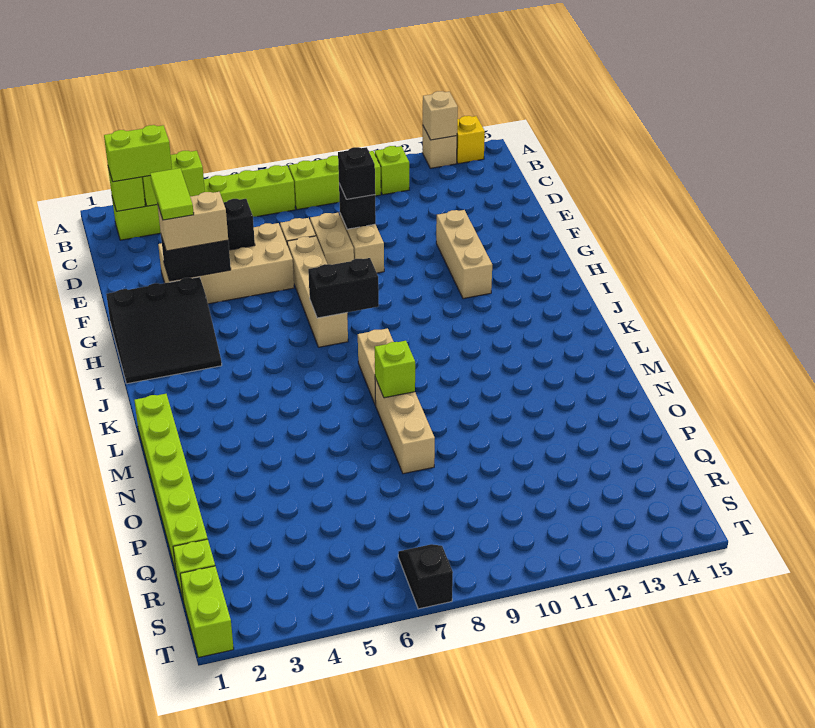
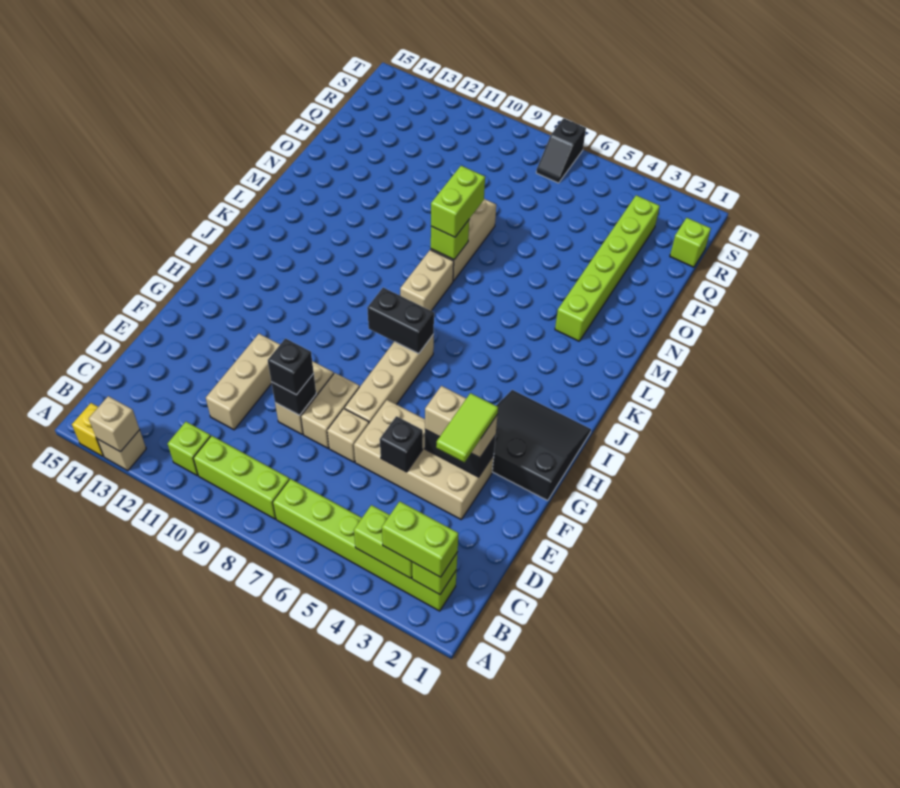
tan brick F12:H12 level 1 -> tan brick D11:F11 level 1
lime brick L1:Q1 level 1 -> lime brick M3:R3 level 1
lime brick S1:T1 level 1 -> lime brick M8:N8 level 3

